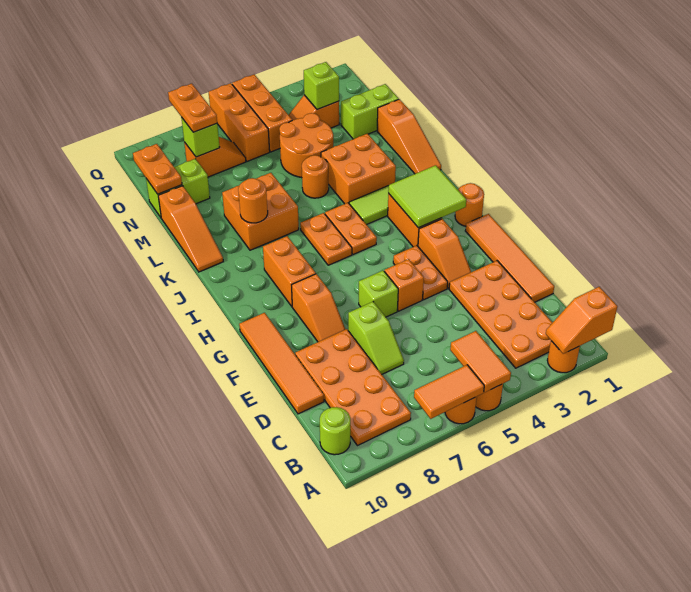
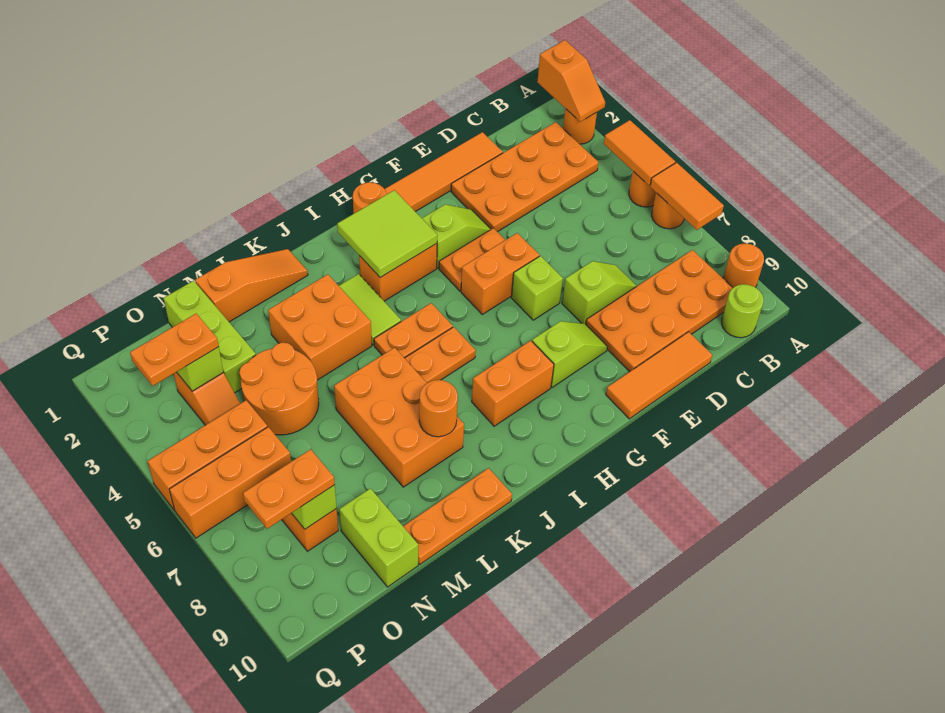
orange tile A5:B5 level 2 -> orange tile A4:A5 level 2
orange tile D10:G10 level 1 -> orange tile D10:F10 level 1
orange slope F3:G3 level 1 top G -> lime slope F3:G3 level 1 top G
orange brick F5 level 1 -> orange brick F5:G5 level 1
orange slope F8:G8 level 1 top G -> lime slope F8:G8 level 1 top G
orange brick K7:L8 level 1 -> orange brick K6:L8 level 1
orange slope K10:M10 level 1 top M -> orange plate K10:M10 level 1
orange round brick L5 level 1 -> orange round brick A9 level 1
lime brick N1:N2 level 1 -> lime brick N1:N3 level 1
orange plate N10:O10 level 2 -> orange plate O3:P3 level 3

